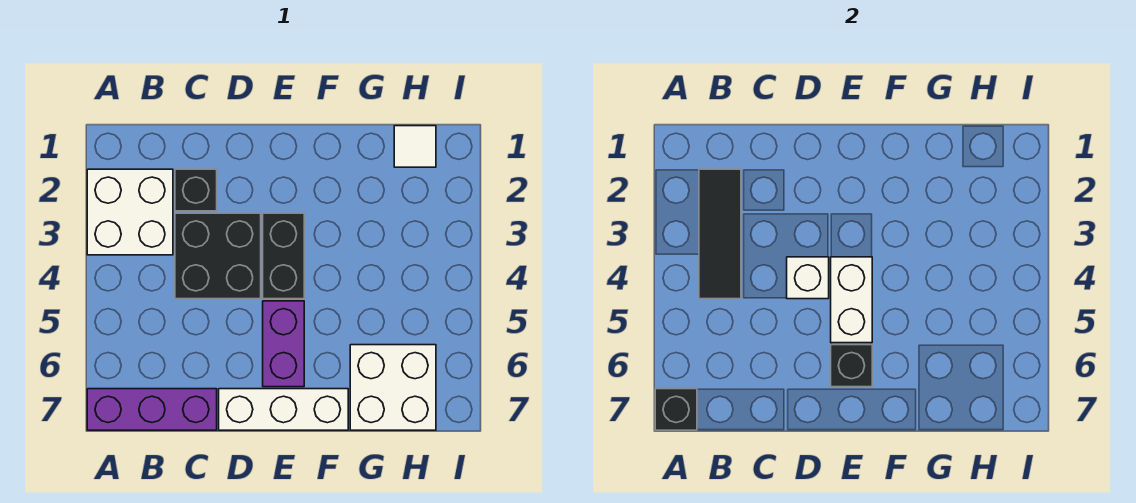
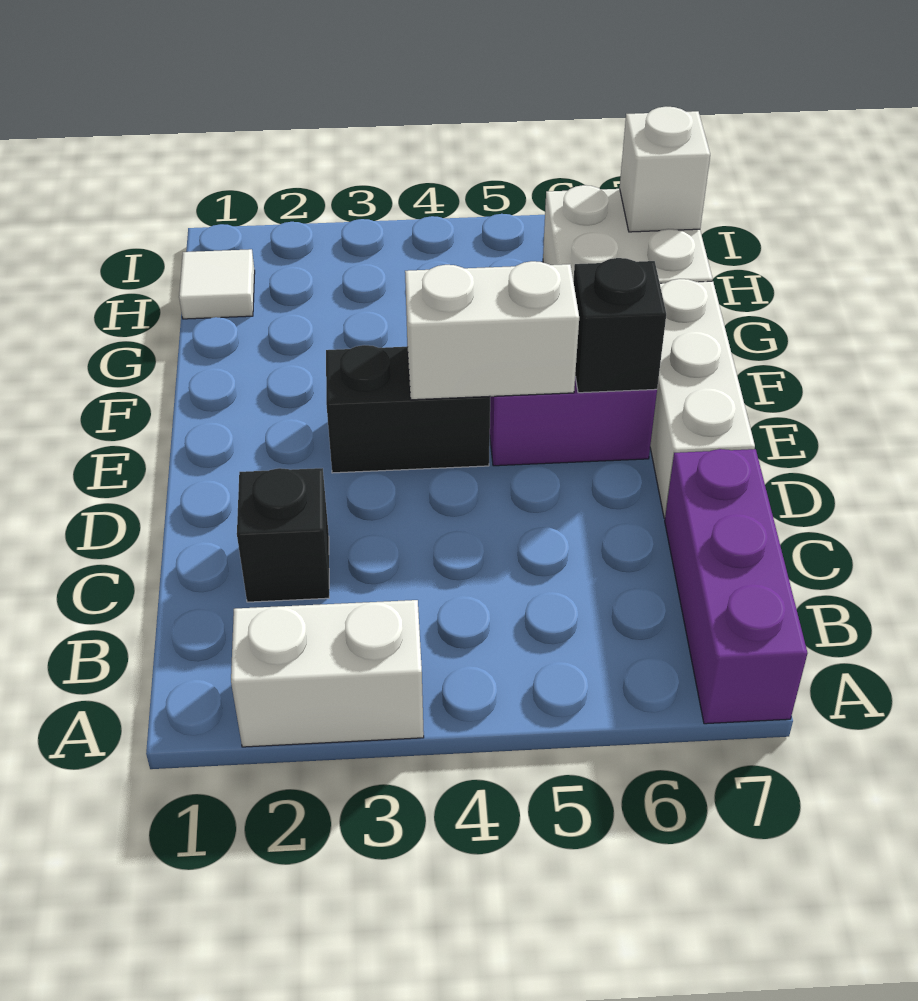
white brick A2:B3 level 1 -> white brick A2:A3 level 1
black brick A7 level 2 -> none
black tile B2:B4 level 2 -> none
black brick C3:D4 level 1 -> none
white brick D4 level 2 -> white brick H7 level 2

